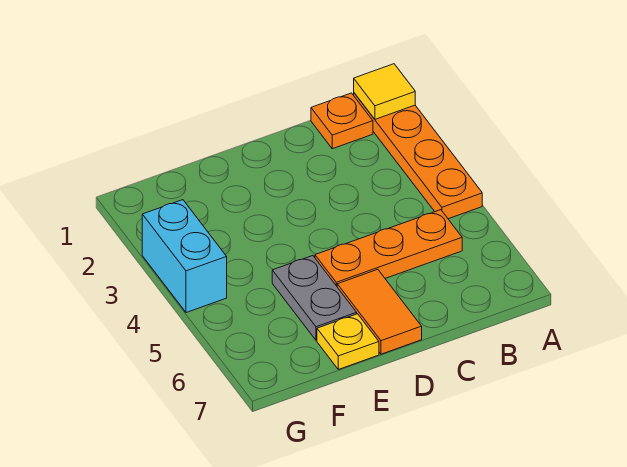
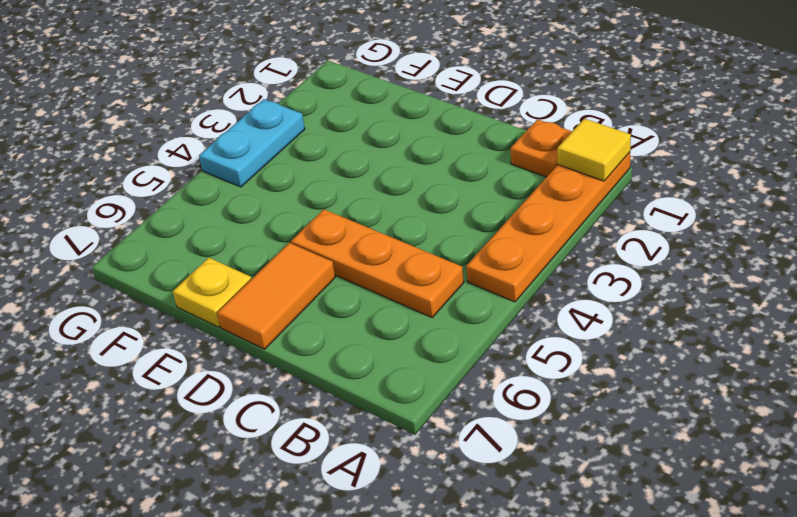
grey plate E5:E6 level 1 -> none
cyan brick G3:G4 level 1 -> cyan plate G3:G4 level 1

